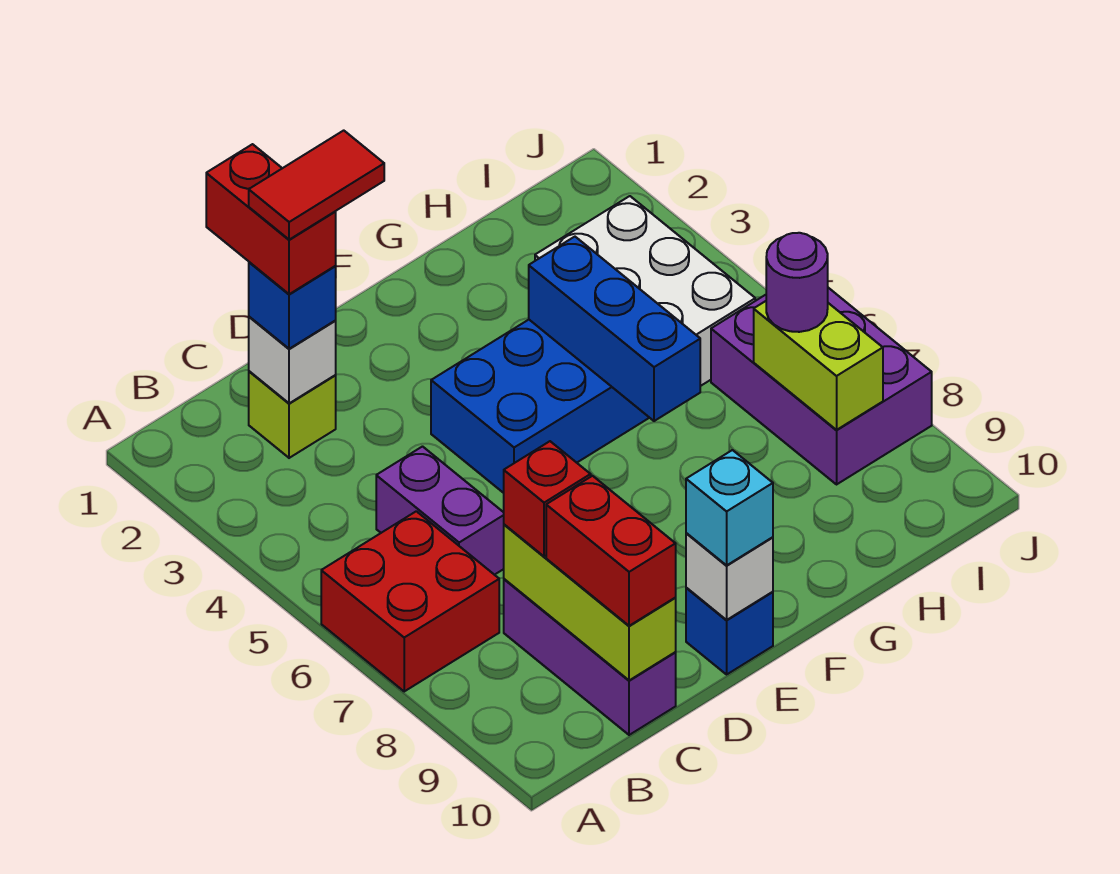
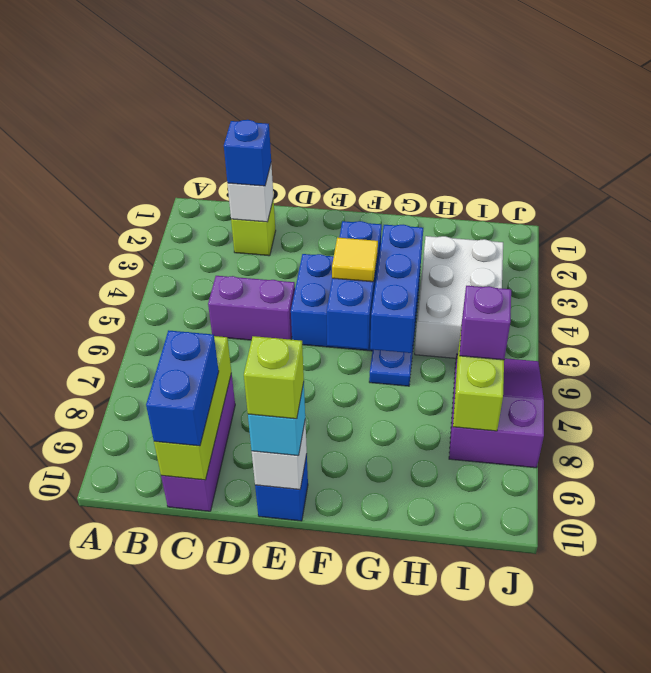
red brick A6:B7 level 1 -> none
red brick C1:C2 level 4 -> none
red tile C2:D2 level 5 -> none
purple brick C5:C6 level 1 -> purple brick C5:D5 level 1
red brick C8 level 3 -> none
red brick C9:C10 level 3 -> blue brick C9:C10 level 3
none -> lime brick E10 level 4
none -> blue brick F4:F6 level 2
none -> yellow tile F5 level 3
none -> blue plate G6 level 1
purple brick I6:J8 level 1 -> purple slope I6:J8 level 1 top 8
purple round brick I7 level 3 -> purple brick I7 level 3

